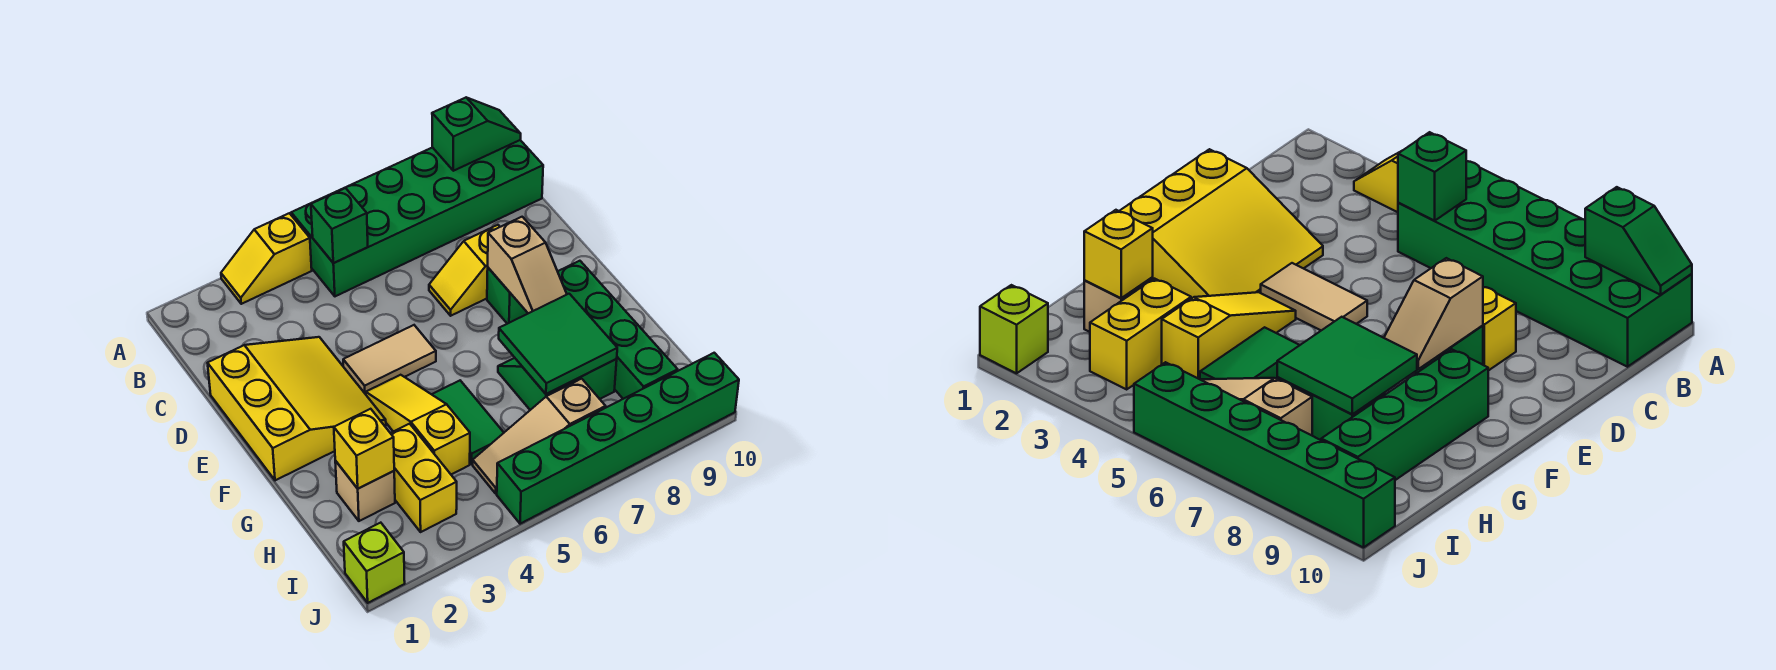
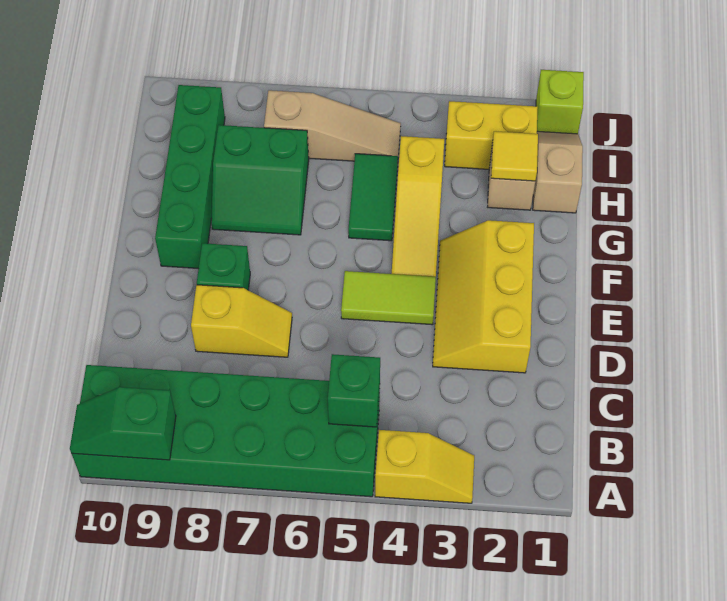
yellow slope D1:F3 level 1 top 1 -> yellow slope D2:F3 level 1 top 2
tan tile E4:E5 level 1 -> lime tile E4:E5 level 1
tan slope E8:F8 level 2 top E -> tan slope H1:I1 level 1 top H
green tile G7:H8 level 2 -> none
yellow brick H2 level 2 -> yellow tile H2 level 2
yellow brick H3:I3 level 1 -> yellow brick I2:I3 level 1
green brick J5:J10 level 1 -> none

